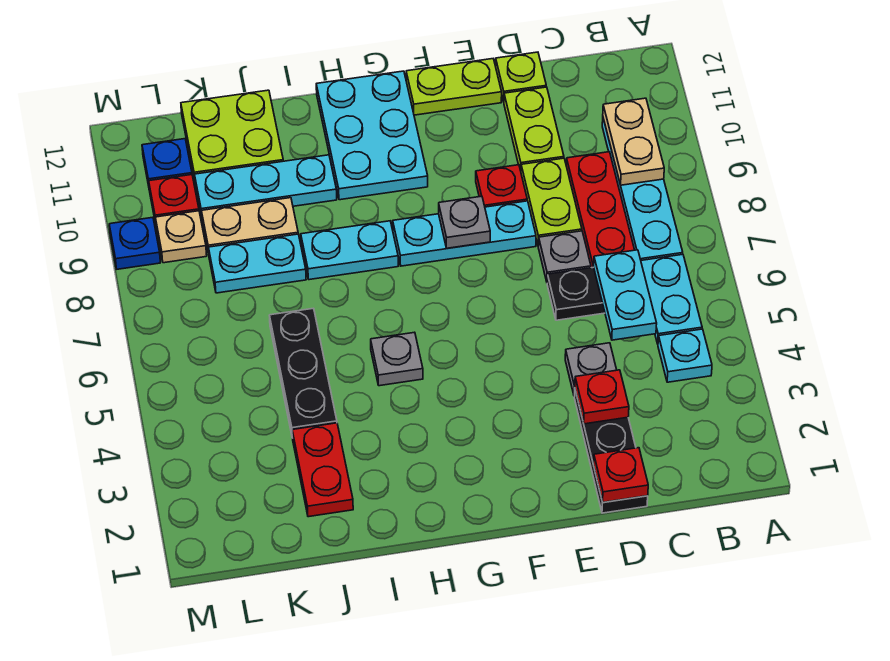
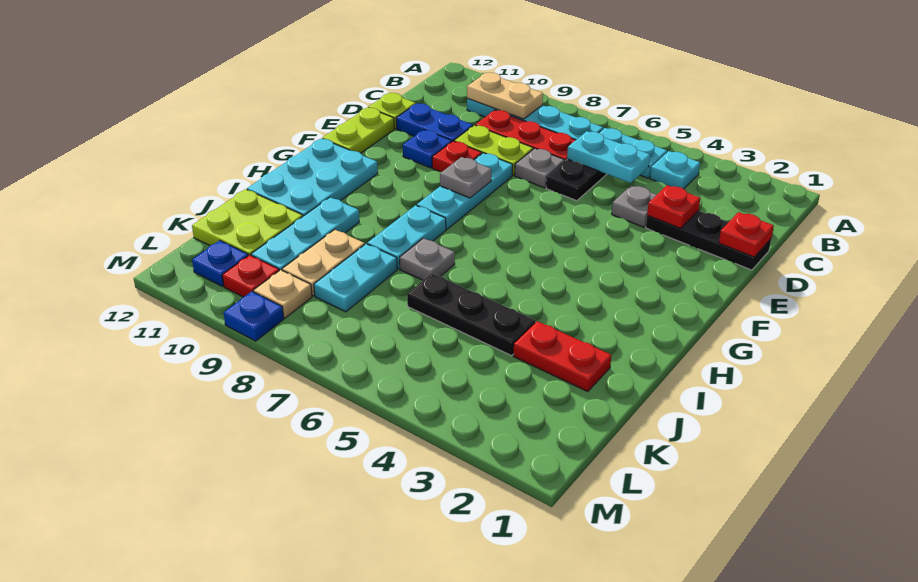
lime plate D10:D11 level 1 -> blue plate D10:D11 level 1
none -> blue plate E10 level 1
cyan plate G10:H12 level 1 -> cyan plate G11:I12 level 1
grey plate H5 level 1 -> grey plate I7 level 1

